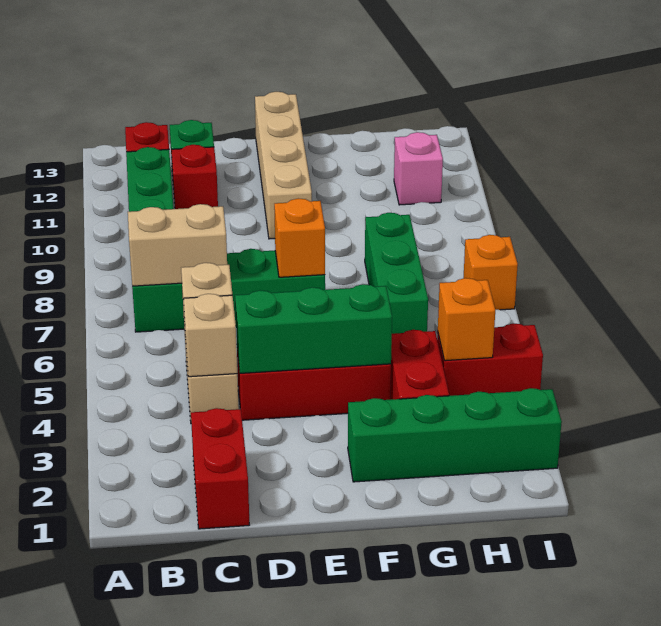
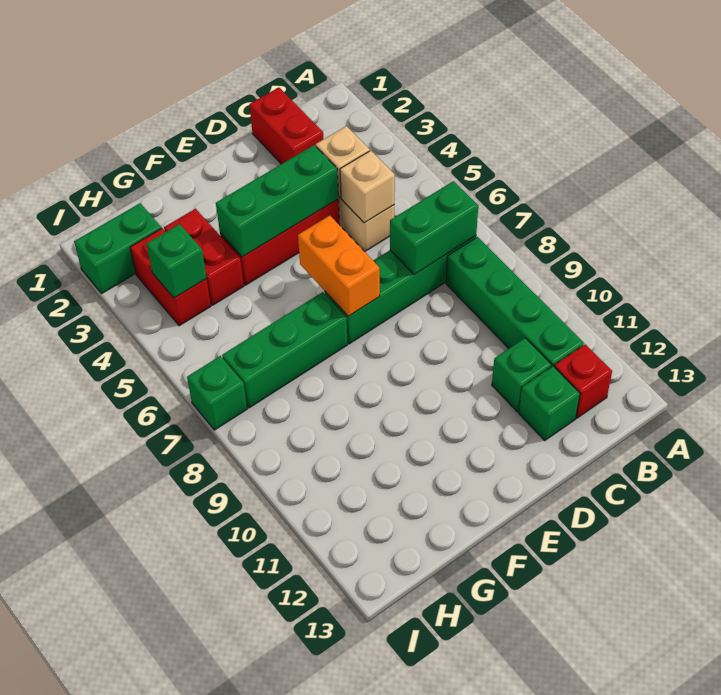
tan brick B7:C7 level 2 -> green brick B7:C7 level 2
red brick C11 level 1 -> green brick C11 level 1
orange brick E7 level 2 -> orange brick E6:E7 level 2
tan brick E10:E13 level 1 -> none
green brick F2:I2 level 1 -> green brick H2:I2 level 1
green brick G6:G8 level 1 -> green brick F7:H7 level 1
red brick H4:I4 level 1 -> red brick H3:H4 level 1
orange brick H4 level 2 -> green brick H4 level 2
pink brick H11 level 1 -> none
orange brick I7 level 1 -> green brick I7 level 1

